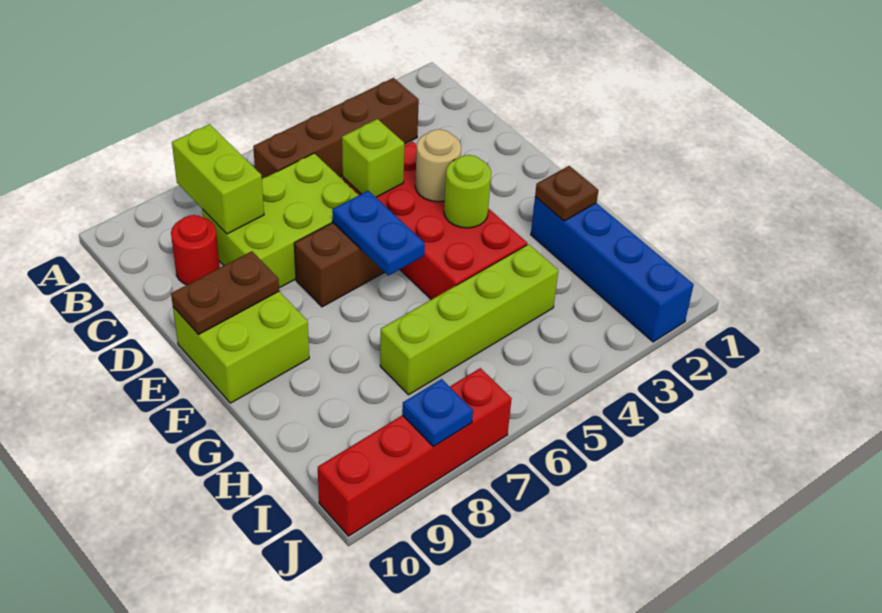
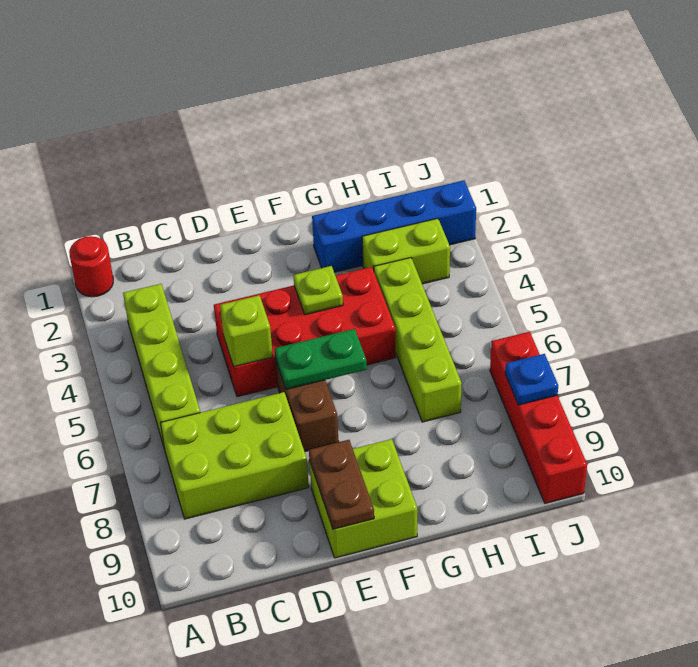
brown brick B3:B6 level 1 -> lime brick B3:B6 level 1
lime brick B8:C8 level 2 -> lime brick H3:I3 level 1
lime brick C6:D8 level 1 -> lime brick B7:D8 level 1
red round brick C9 level 1 -> red round brick A1 level 1
tan round brick E4 level 2 -> none
blue plate E6:F6 level 2 -> green plate E6:F6 level 2
lime round brick F4 level 2 -> lime plate F4 level 2
brown plate G2 level 2 -> none

